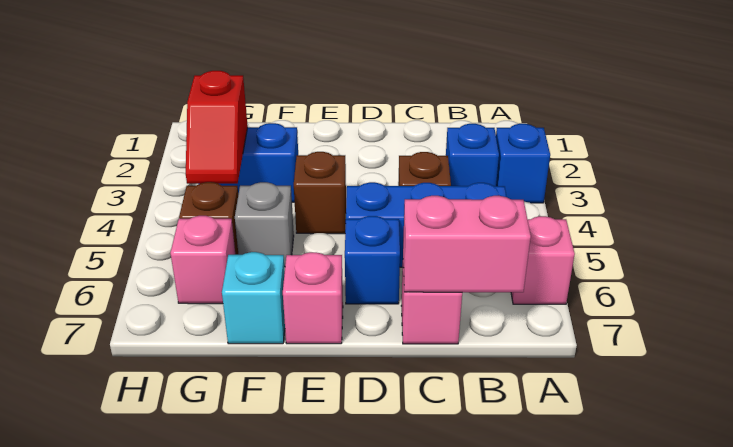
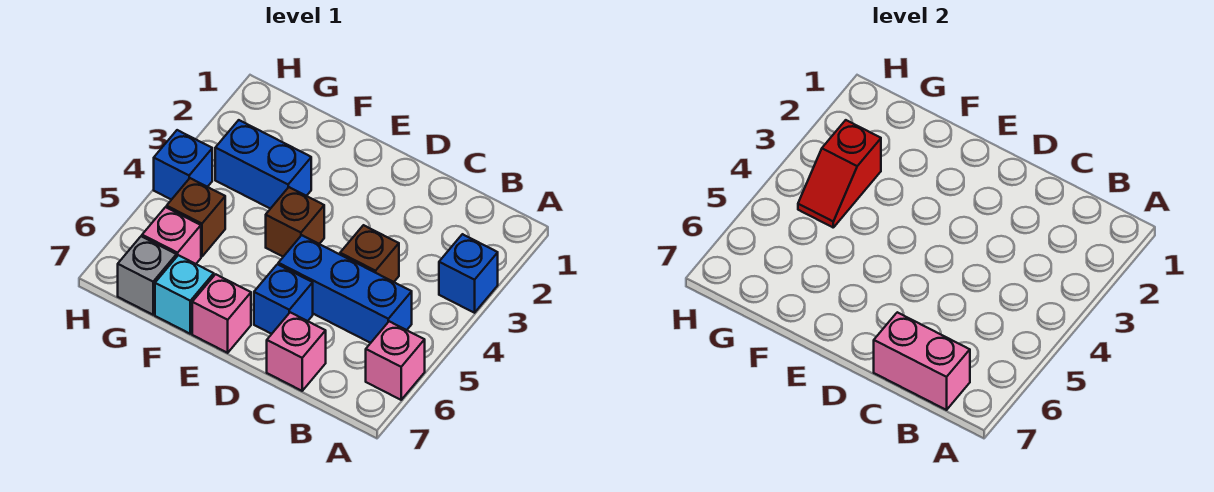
blue brick B3 level 1 -> blue brick H4 level 1
grey brick F5 level 1 -> grey brick G7 level 1

